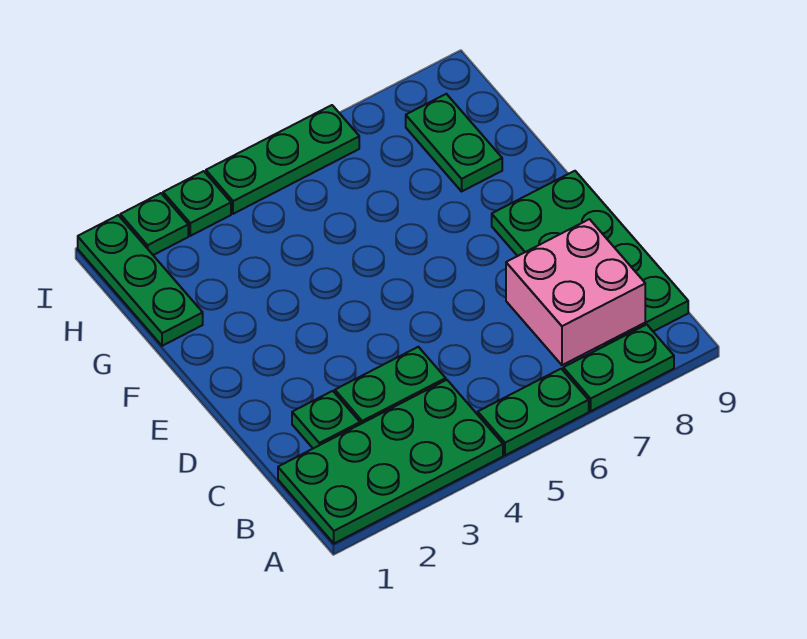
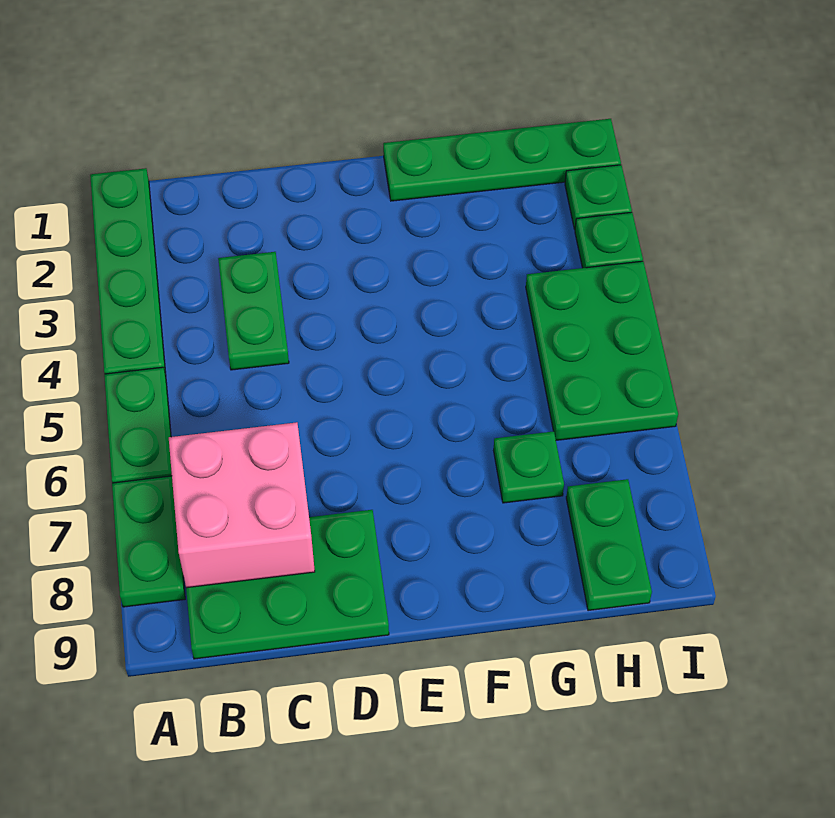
green plate A1:B4 level 1 -> green plate A1:A4 level 1
green plate B8:E9 level 1 -> green plate B8:D9 level 1
green plate C2 level 1 -> green plate G7 level 1
green plate G1:I1 level 1 -> green plate F1:I1 level 1
green plate G8:H8 level 1 -> green plate H8:H9 level 1
green plate I4:I6 level 1 -> green plate H4:I6 level 1

